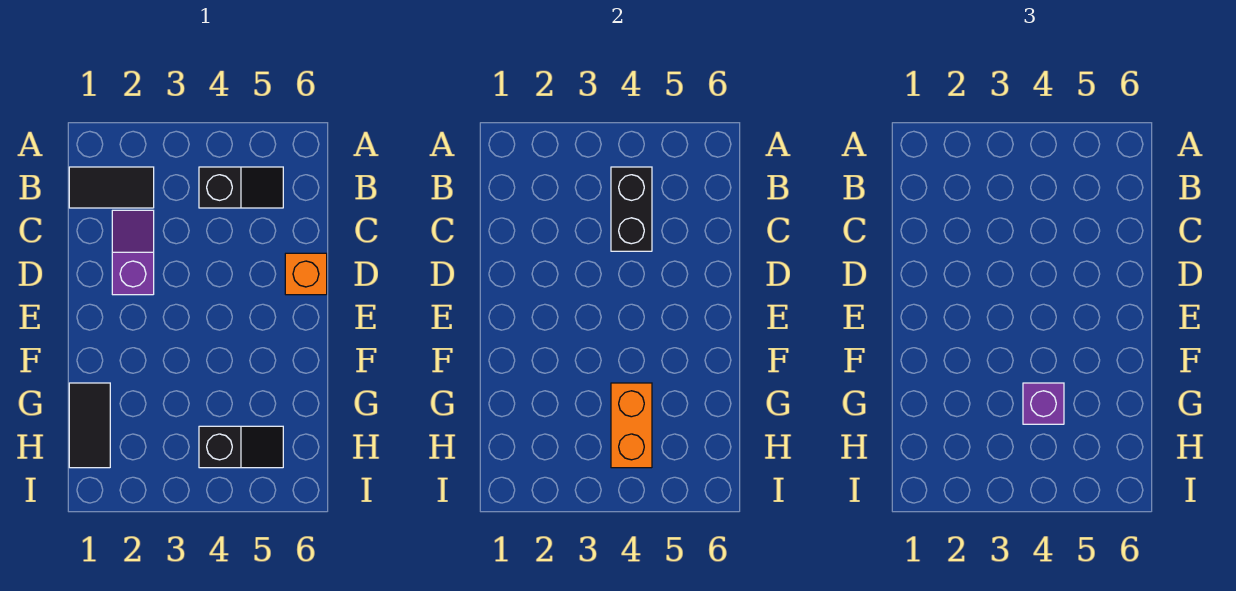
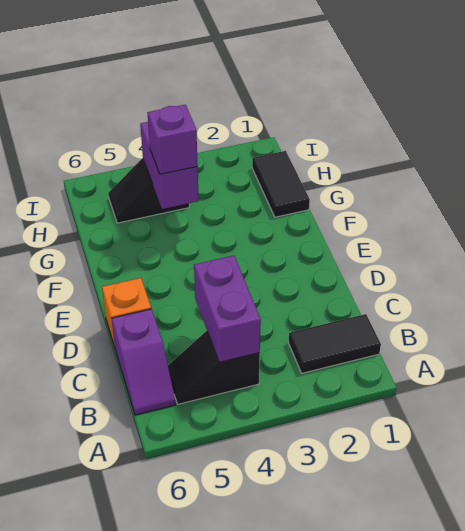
black brick B4:C4 level 2 -> purple brick B4:C4 level 2
purple slope C2:D2 level 1 top D -> purple slope B6:C6 level 1 top C
orange brick G4:H4 level 2 -> purple brick G4:H4 level 2

